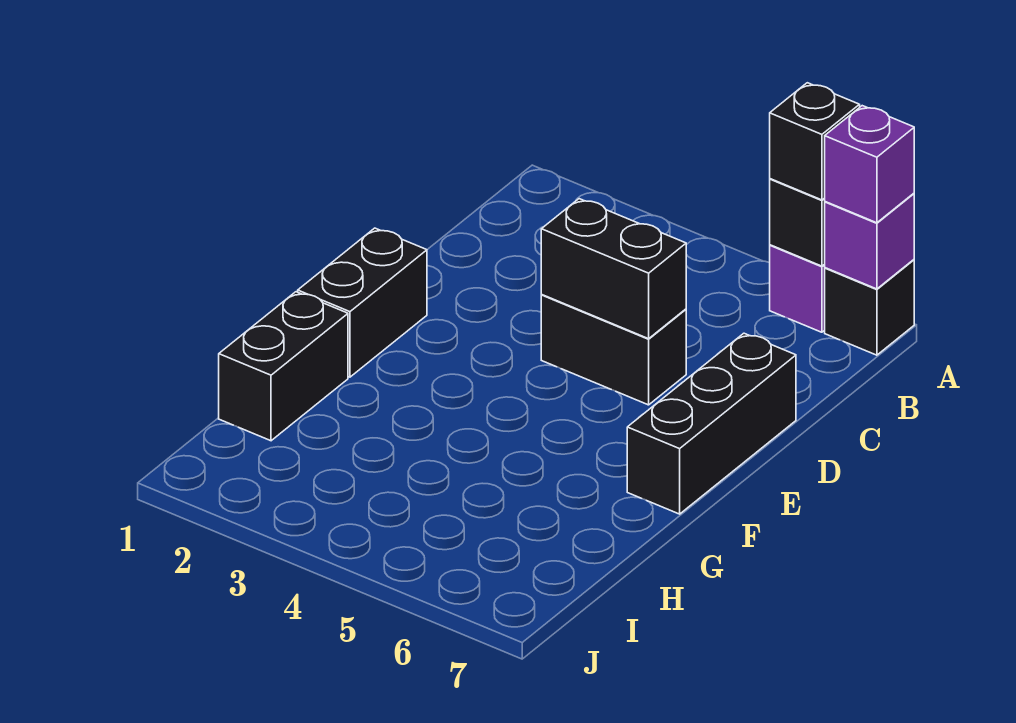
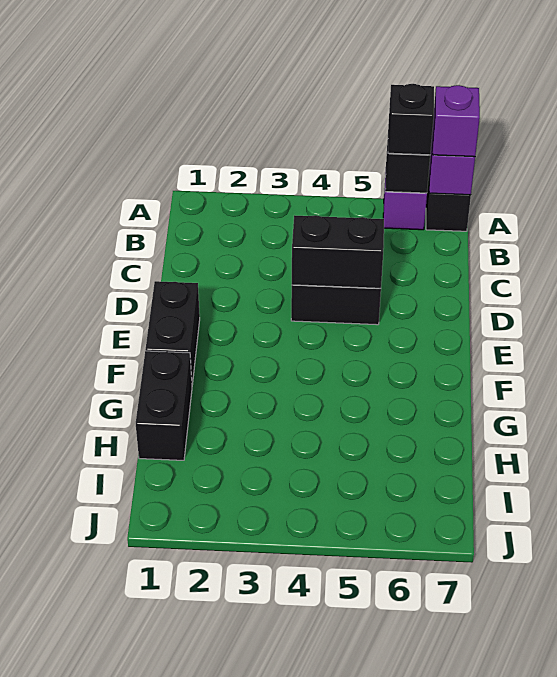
black brick D7:F7 level 1 -> none

